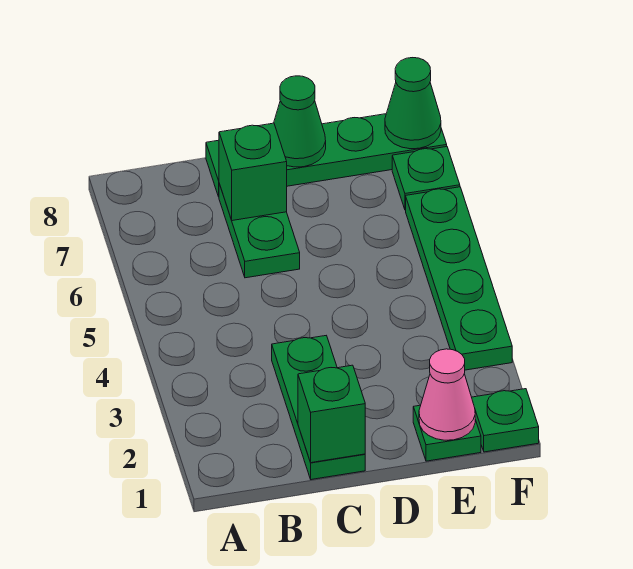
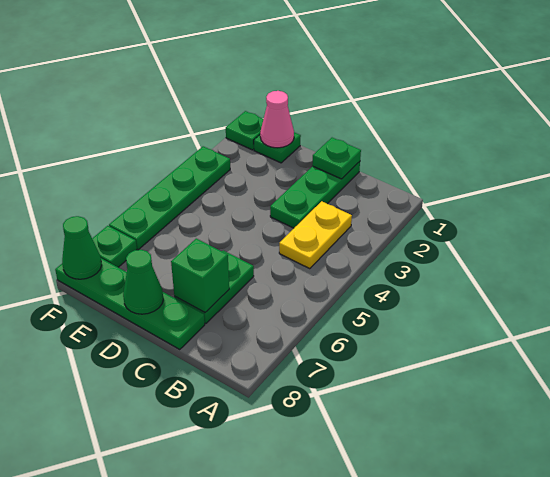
none -> yellow plate B3:B4 level 1
green brick C1 level 2 -> green plate C1 level 2

